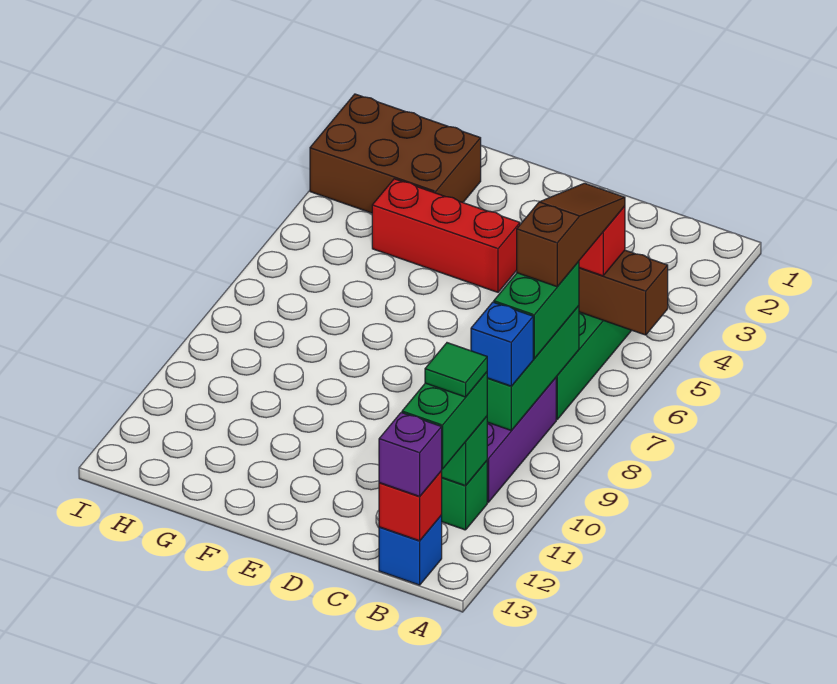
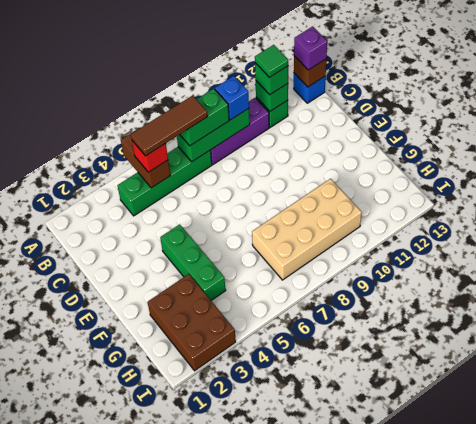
brown slope B5:B7 level 4 top 7 -> brown tile B5:B7 level 4
green brick B11:B12 level 3 -> green brick B11 level 3
red brick B13 level 2 -> brown brick B13 level 2
red brick E4:G4 level 1 -> green brick E4:G4 level 1
none -> tan brick G7:H10 level 1

